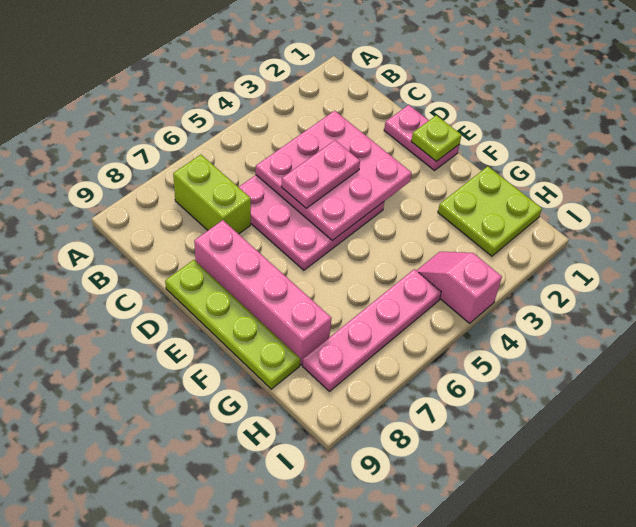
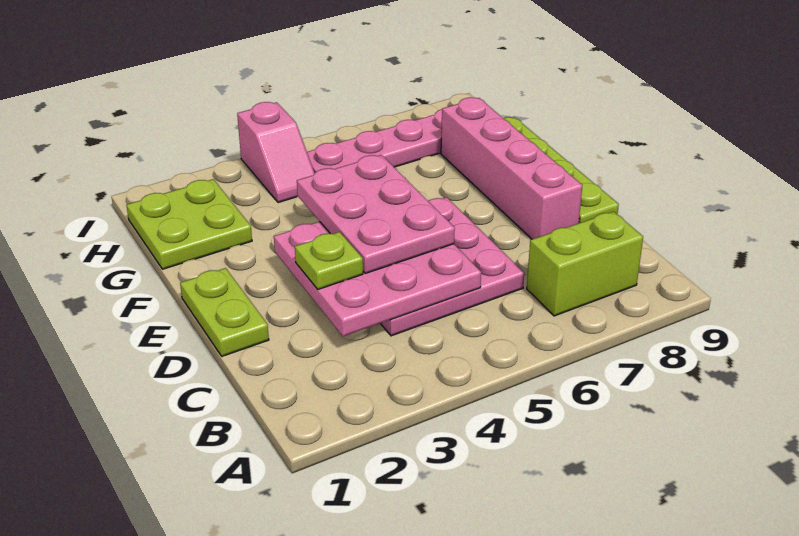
lime brick B7:C7 level 1 -> lime brick B7:B8 level 1
pink plate D1:E1 level 1 -> lime plate D1:E1 level 1
pink plate D4:D5 level 3 -> pink plate D4:F5 level 3
lime plate E1 level 2 -> lime plate D3 level 3

